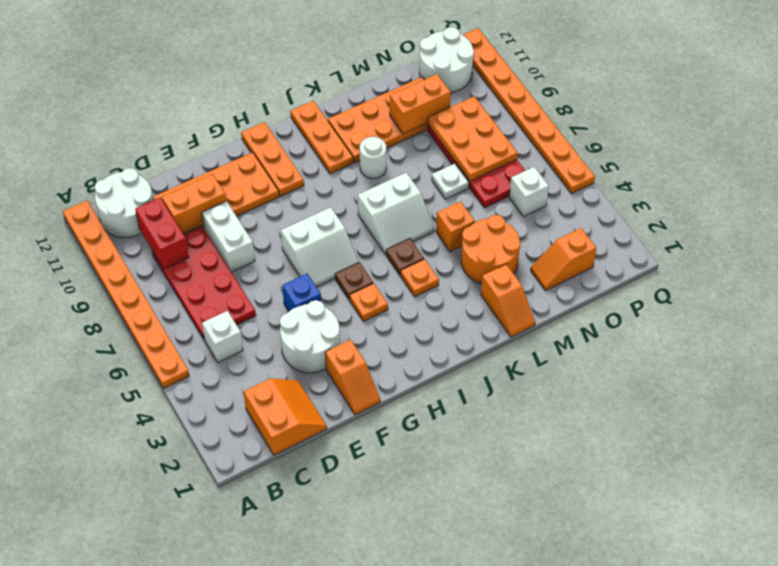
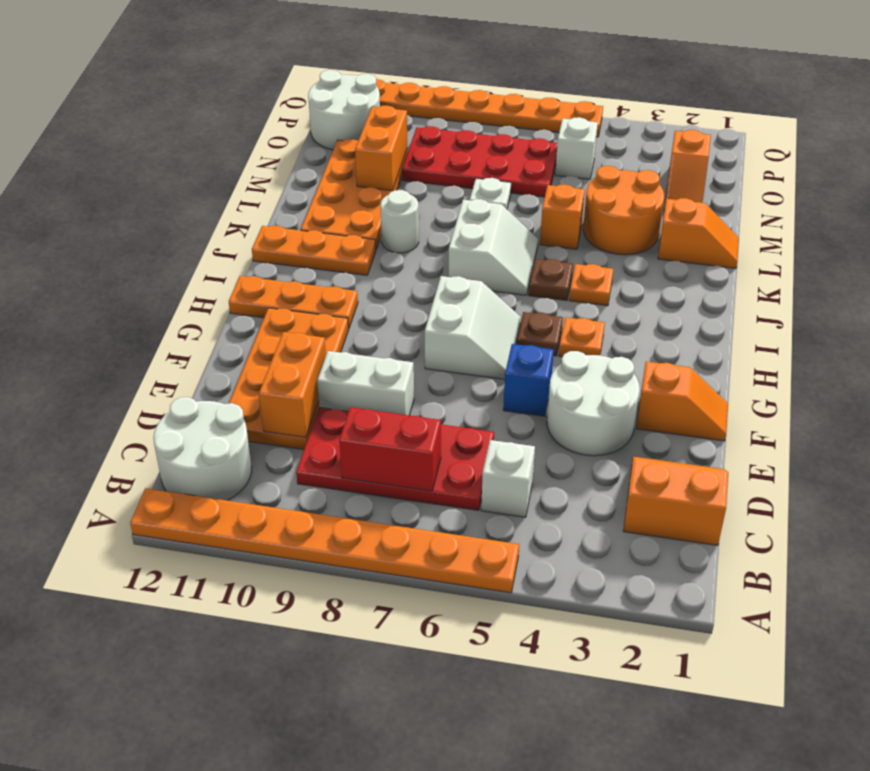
red brick C9:C10 level 2 -> red brick C7:C8 level 2
orange plate N7:O9 level 2 -> none

